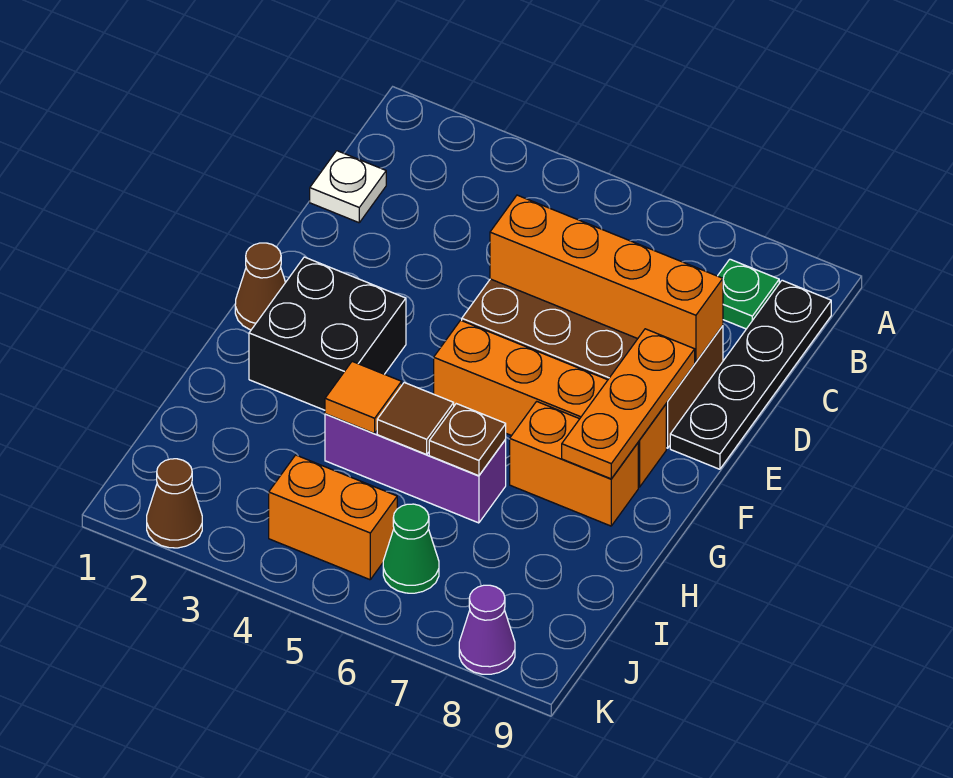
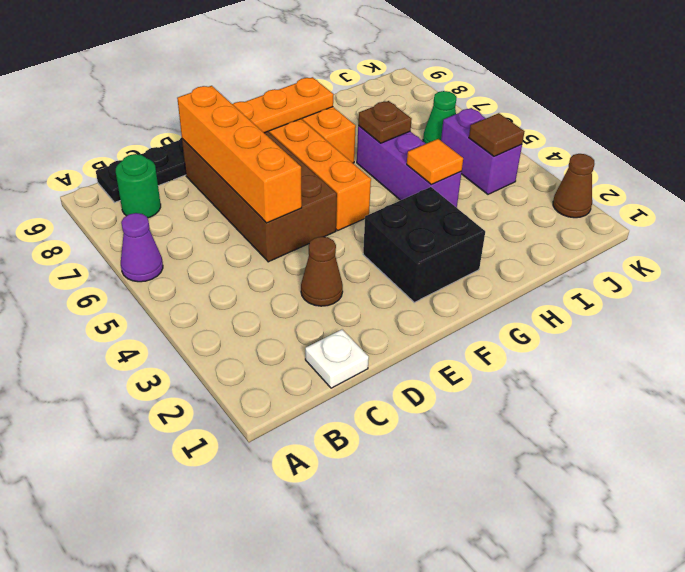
green plate B8 level 1 -> green round brick B8 level 1
brown cone F1 level 1 -> brown cone D3 level 1
brown tile H5 level 2 -> brown tile J4 level 2
orange brick J4:J5 level 1 -> purple brick J4:J5 level 1
purple cone K8 level 1 -> purple cone A6 level 1

